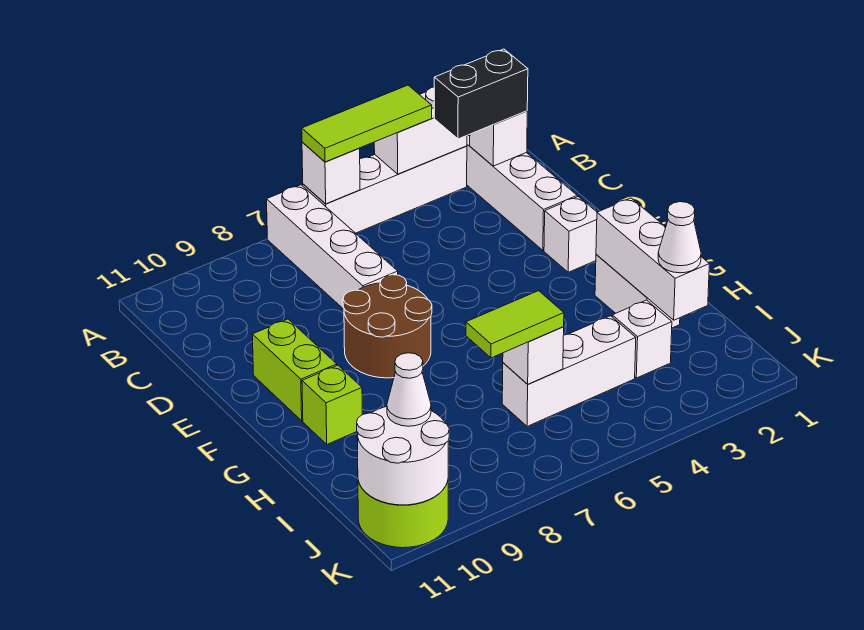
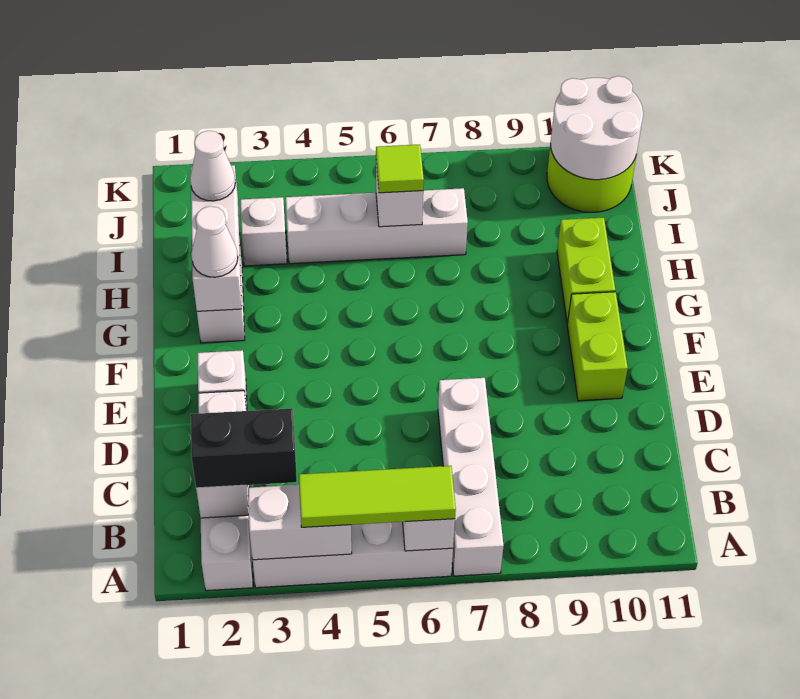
brown round brick E7:F8 level 1 -> none
lime brick G10 level 1 -> lime brick G10:H10 level 1
white brick I4:I6 level 1 -> white brick I4:I7 level 1
lime tile I6:I7 level 3 -> lime tile I6 level 3
white cone J10 level 3 -> white cone G2 level 3

